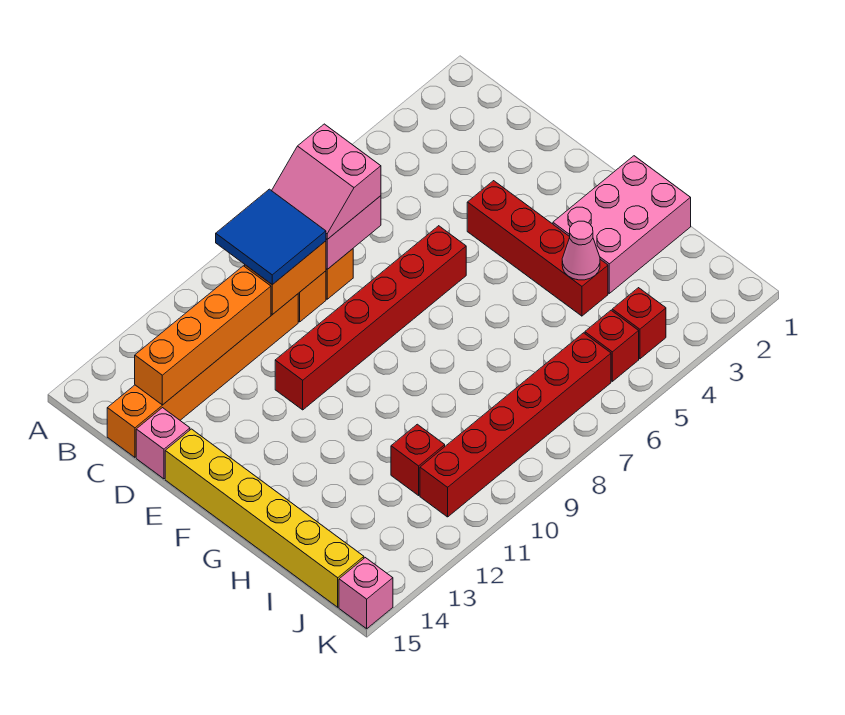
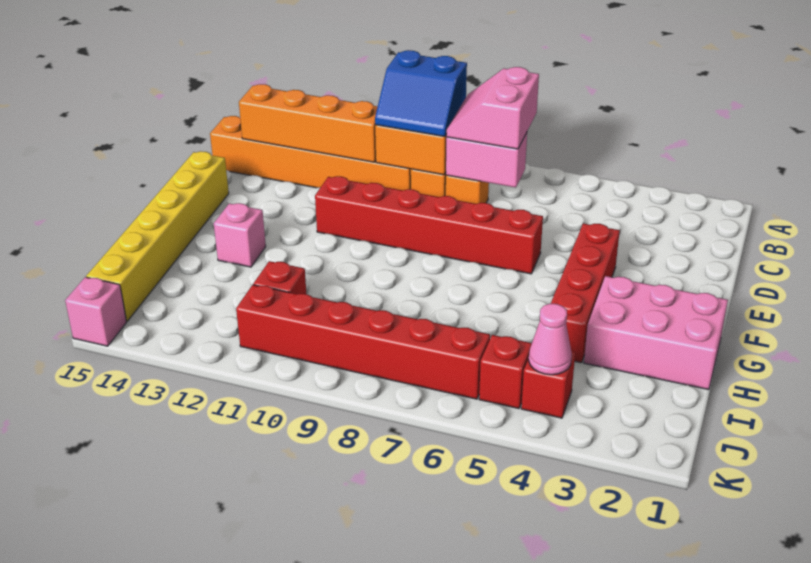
blue tile B9:C10 level 3 -> blue slope B9:C10 level 3 top B
pink brick D15 level 1 -> pink brick G13 level 1
pink cone H4 level 2 -> pink cone J4 level 2

